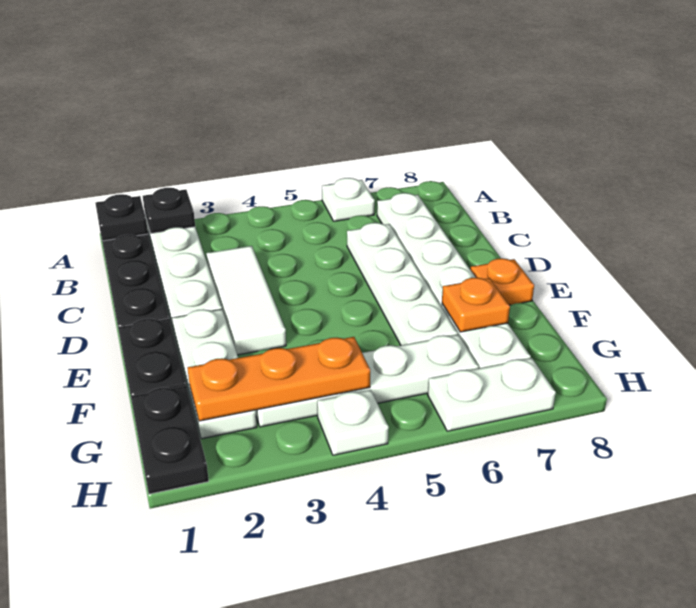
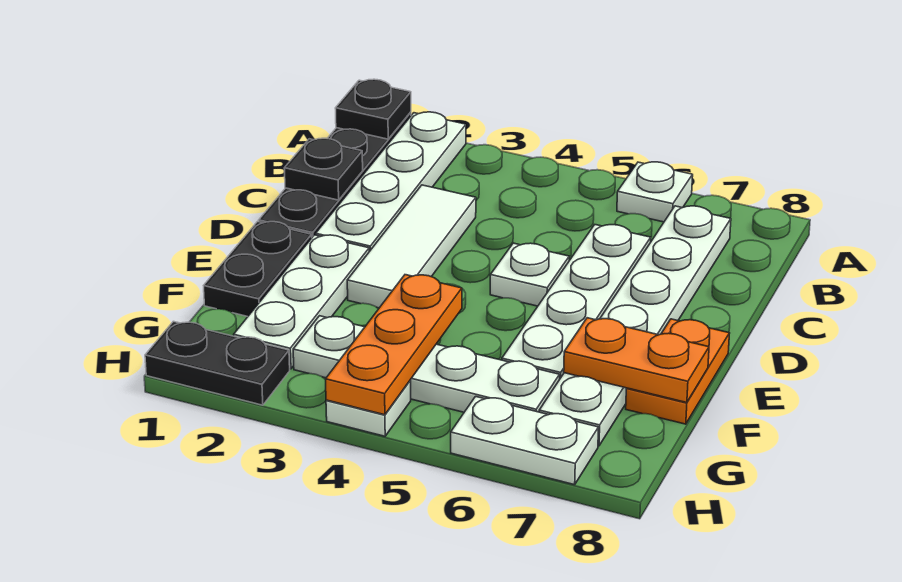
black plate A2 level 2 -> black plate C1 level 2
none -> white plate D5 level 1
orange plate E8 level 1 -> orange plate E8:F8 level 1
orange plate F7 level 2 -> orange plate F7:F8 level 2
black plate G1:H1 level 1 -> black plate H1:H2 level 1
orange plate G2:G4 level 2 -> orange plate F4:H4 level 2

